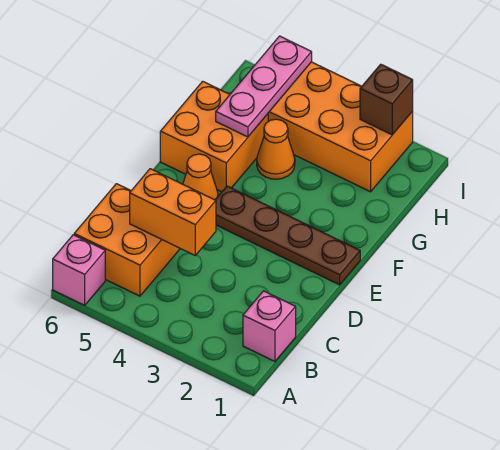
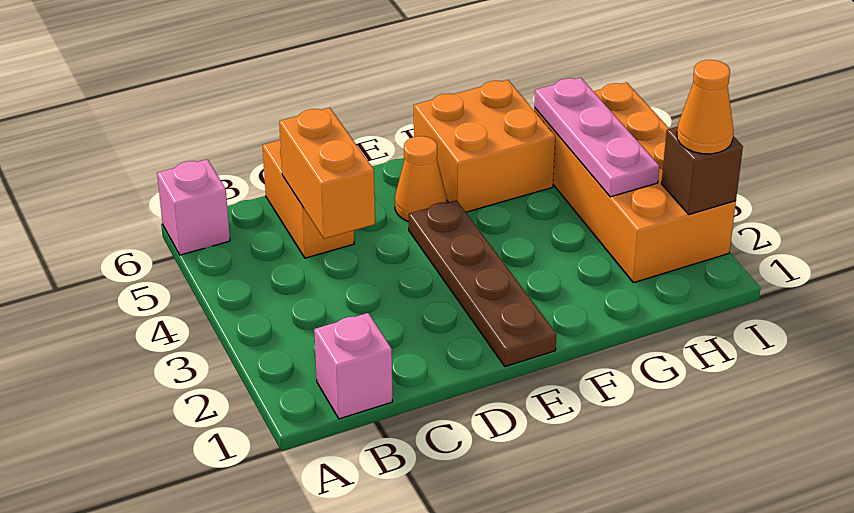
orange brick B5:C6 level 1 -> orange brick C5:C6 level 1
orange cone G4 level 1 -> orange cone I2 level 3
pink plate G5:I5 level 2 -> pink plate H3:H5 level 2

